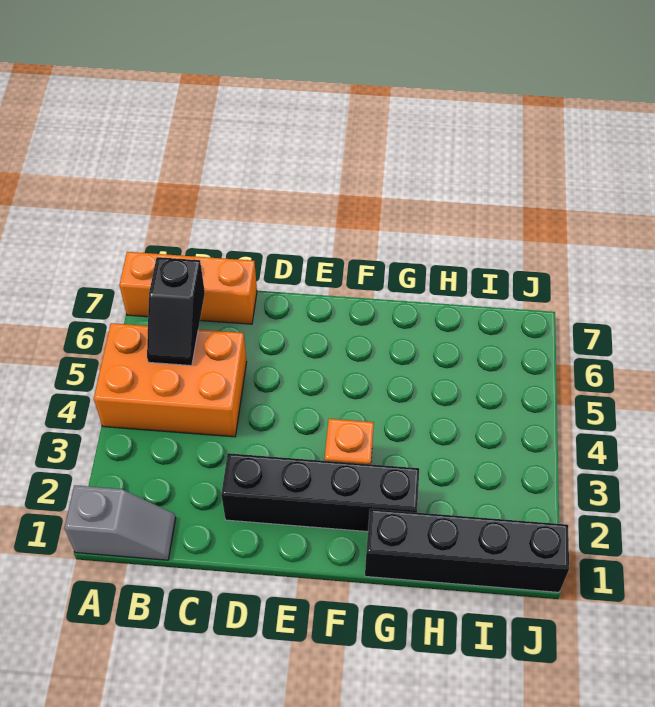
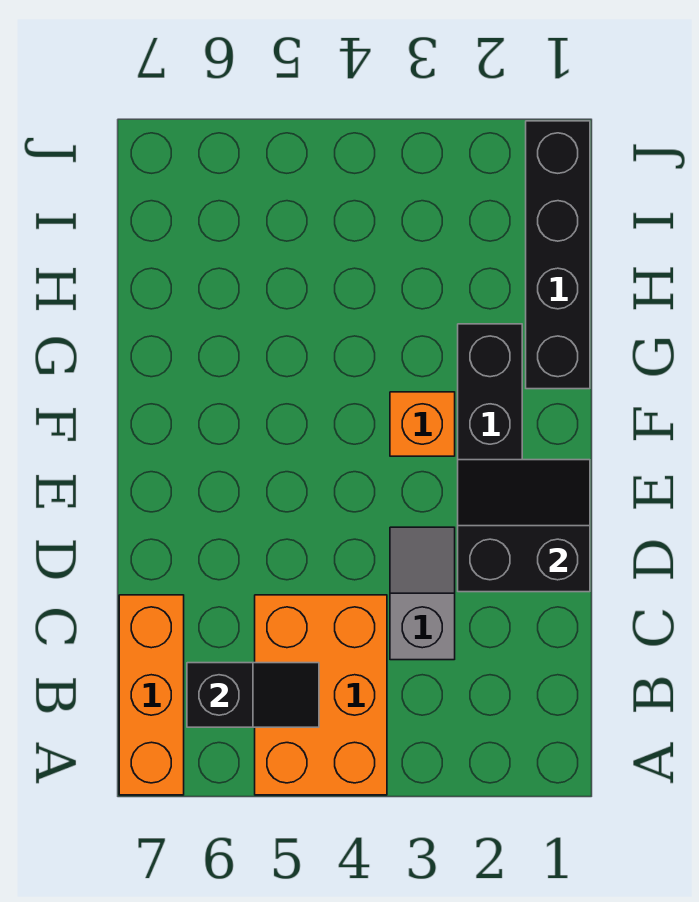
grey slope A1:B1 level 1 top A -> grey slope C3:D3 level 1 top C
none -> black slope D1:E2 level 2 top D

